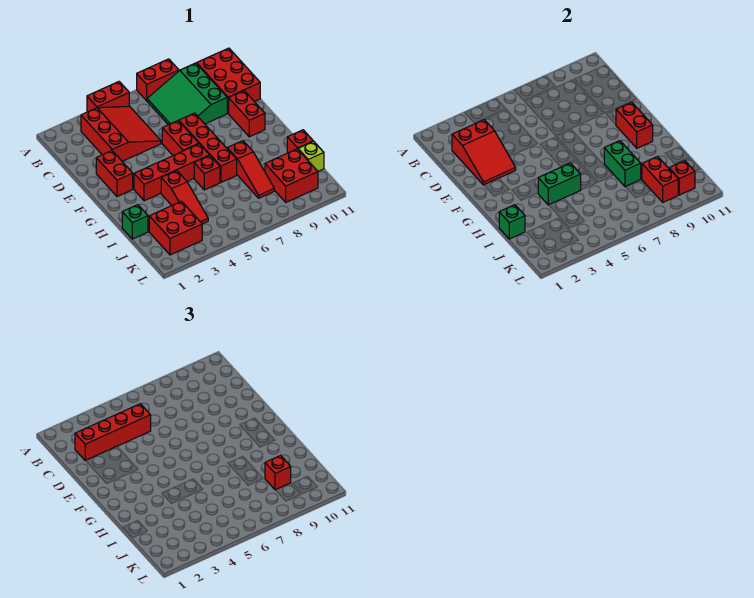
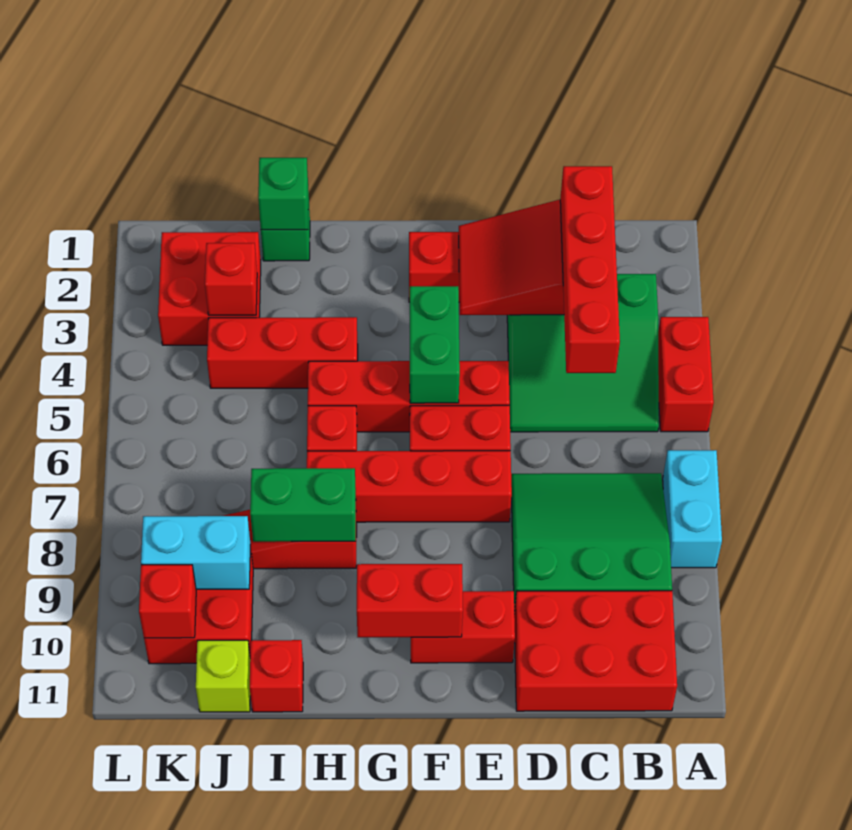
red brick A7:A8 level 1 -> cyan brick A7:A8 level 1
red slope B3:D5 level 1 top 3 -> green slope B3:D5 level 1 top 3
red brick G3:G6 level 1 -> red brick E5:H5 level 1
red slope H4:J4 level 1 top H -> red brick H4:J4 level 1
green brick H4:H5 level 2 -> green brick F4:F5 level 2
red brick J9:K9 level 2 -> cyan brick J9:K9 level 2
red brick J9 level 3 -> red brick J3 level 2

